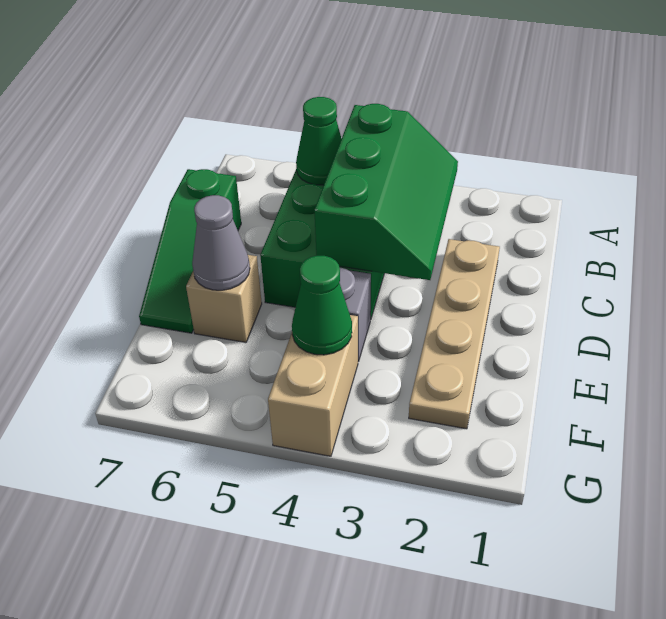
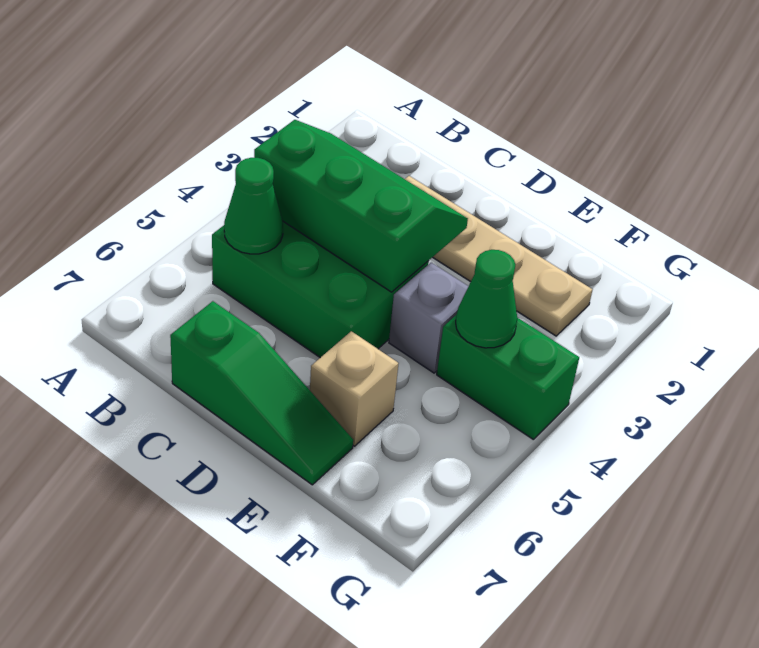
grey cone E6 level 2 -> none
tan brick F4:G4 level 1 -> green brick F4:G4 level 1

